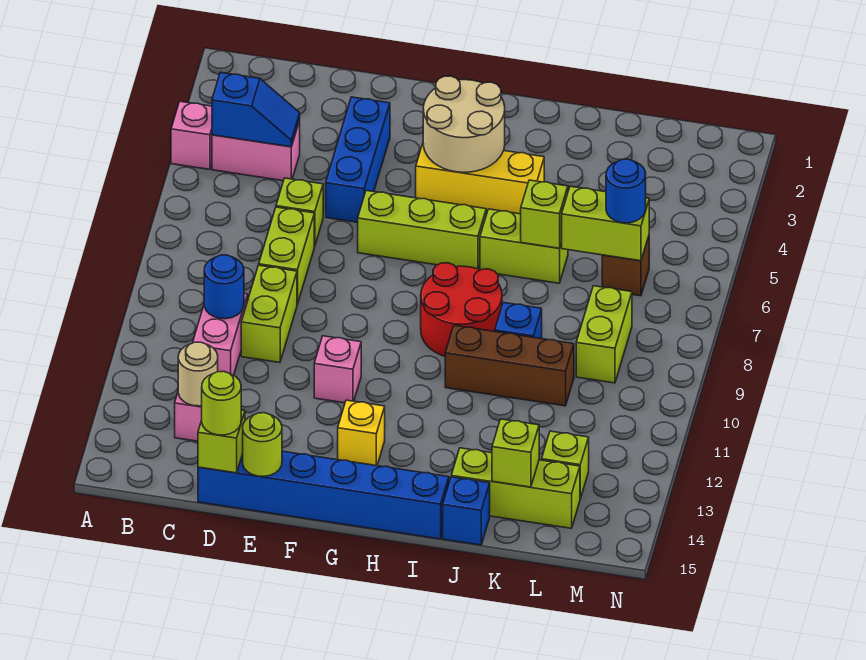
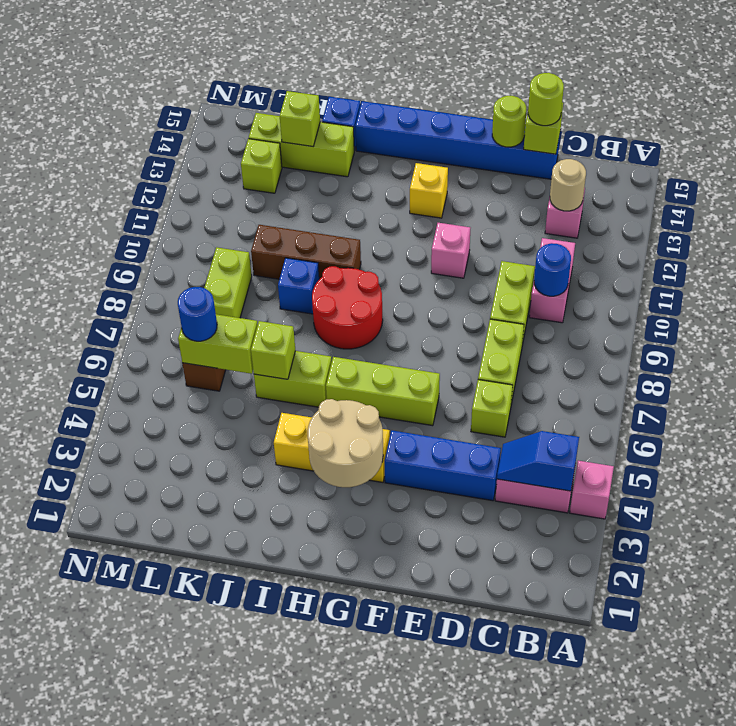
blue brick E3:E5 level 1 -> blue brick D4:F4 level 1

